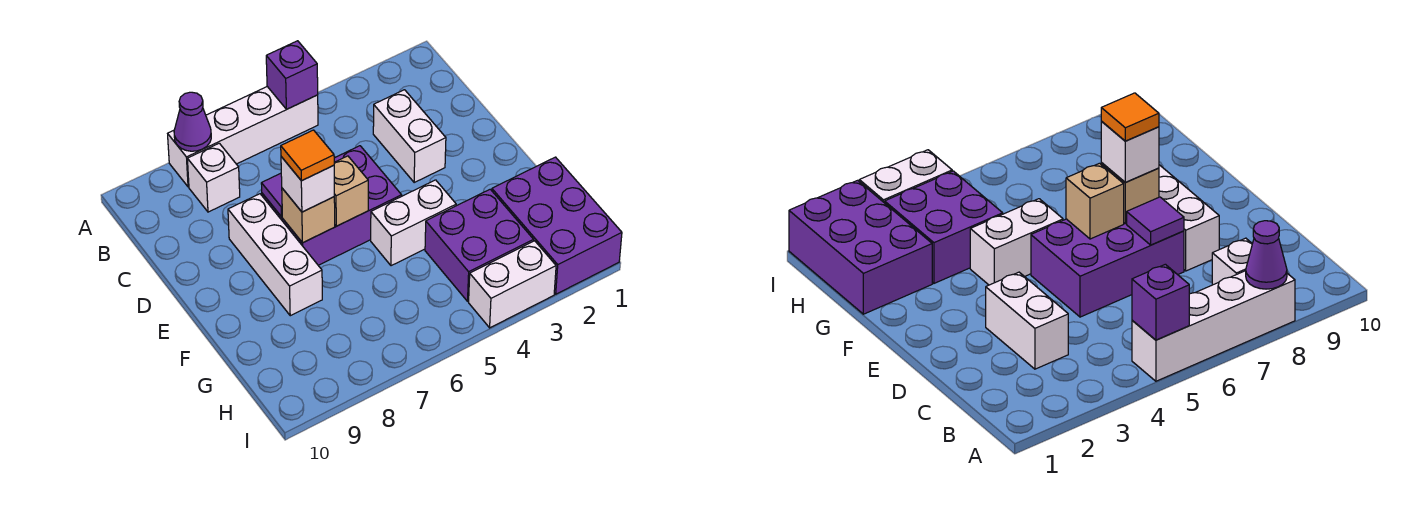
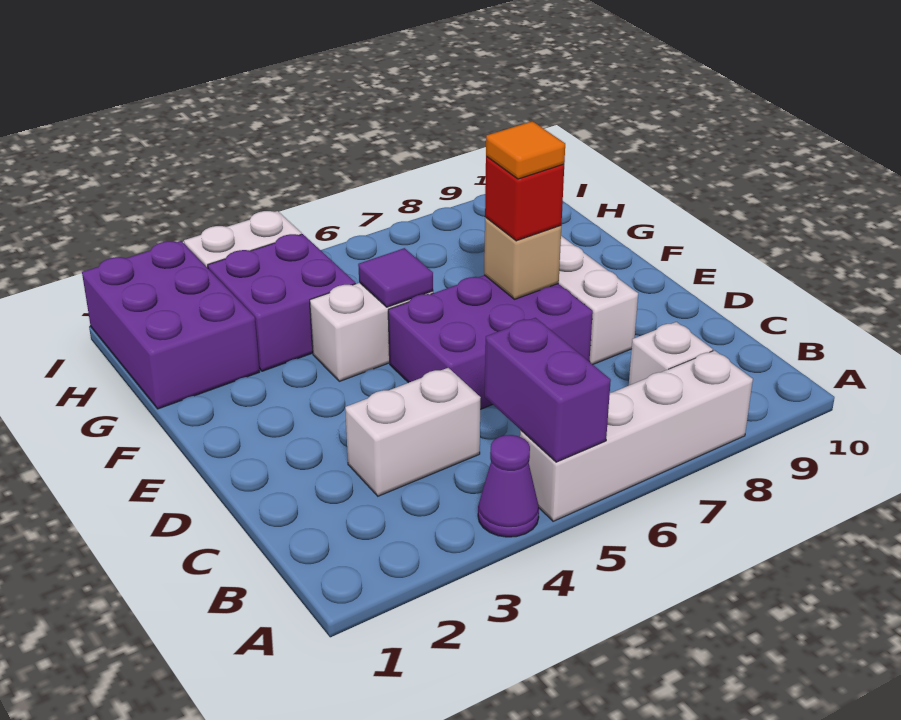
purple brick A5 level 2 -> purple brick A5:B5 level 2
purple cone A8 level 2 -> purple cone A4 level 1
white brick C3:D3 level 1 -> white brick C3:C4 level 1
purple tile D7 level 2 -> purple tile F5 level 2
tan brick E6 level 2 -> none
white brick E7 level 3 -> red brick E7 level 3

